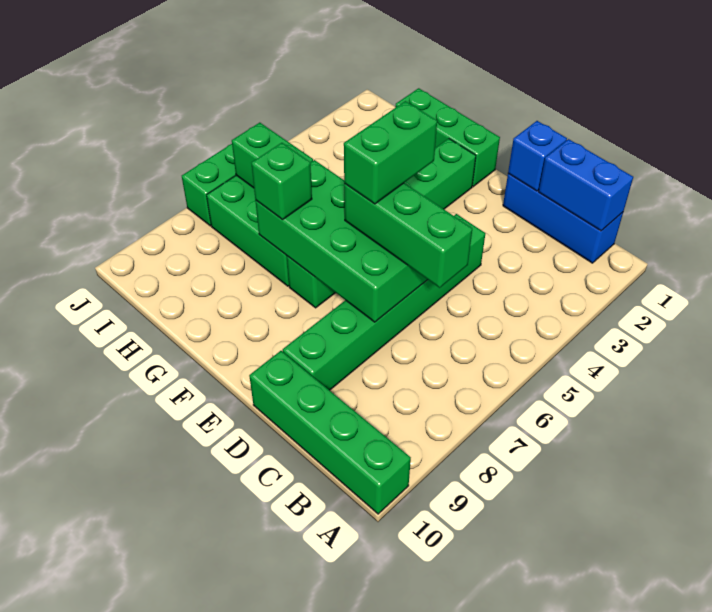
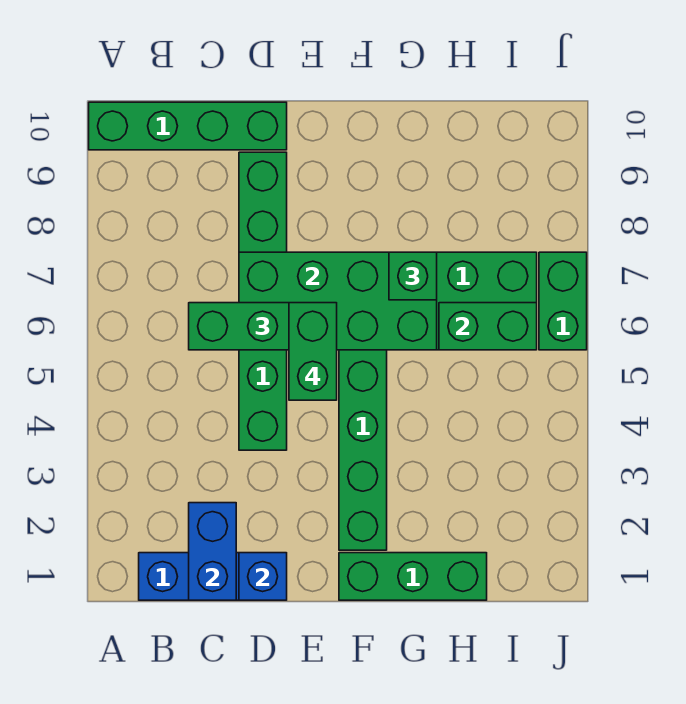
blue brick B1:C1 level 2 -> blue brick C1:C2 level 2

